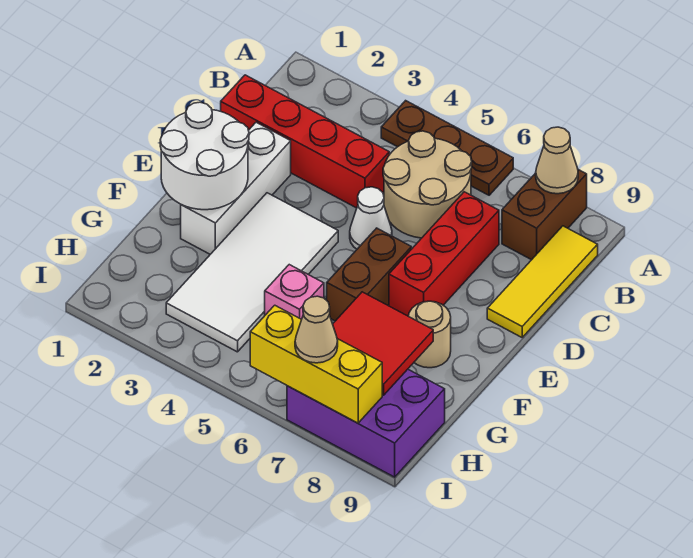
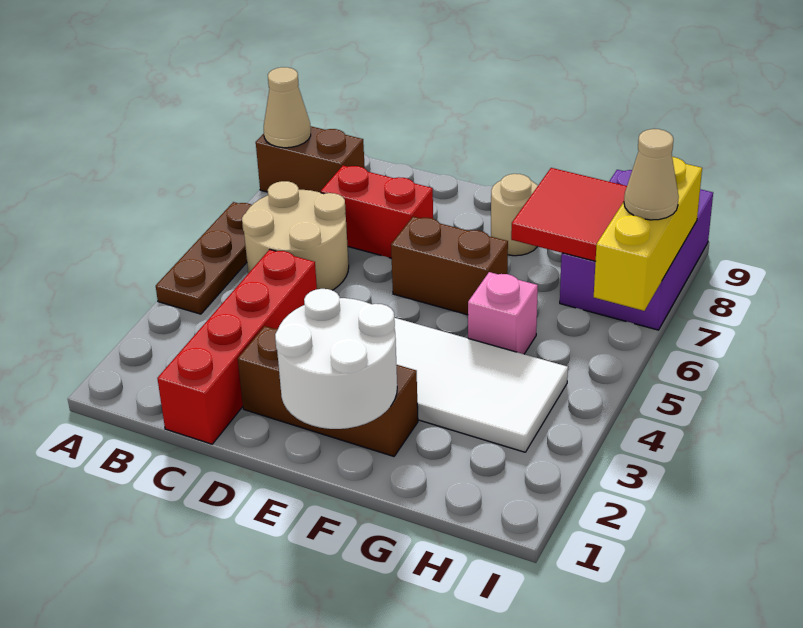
yellow tile B9:D9 level 1 -> none
red brick C7:E7 level 1 -> red brick C7:D7 level 1
white brick D2:F2 level 1 -> brown brick D2:F2 level 1
white cone D5 level 1 -> none

